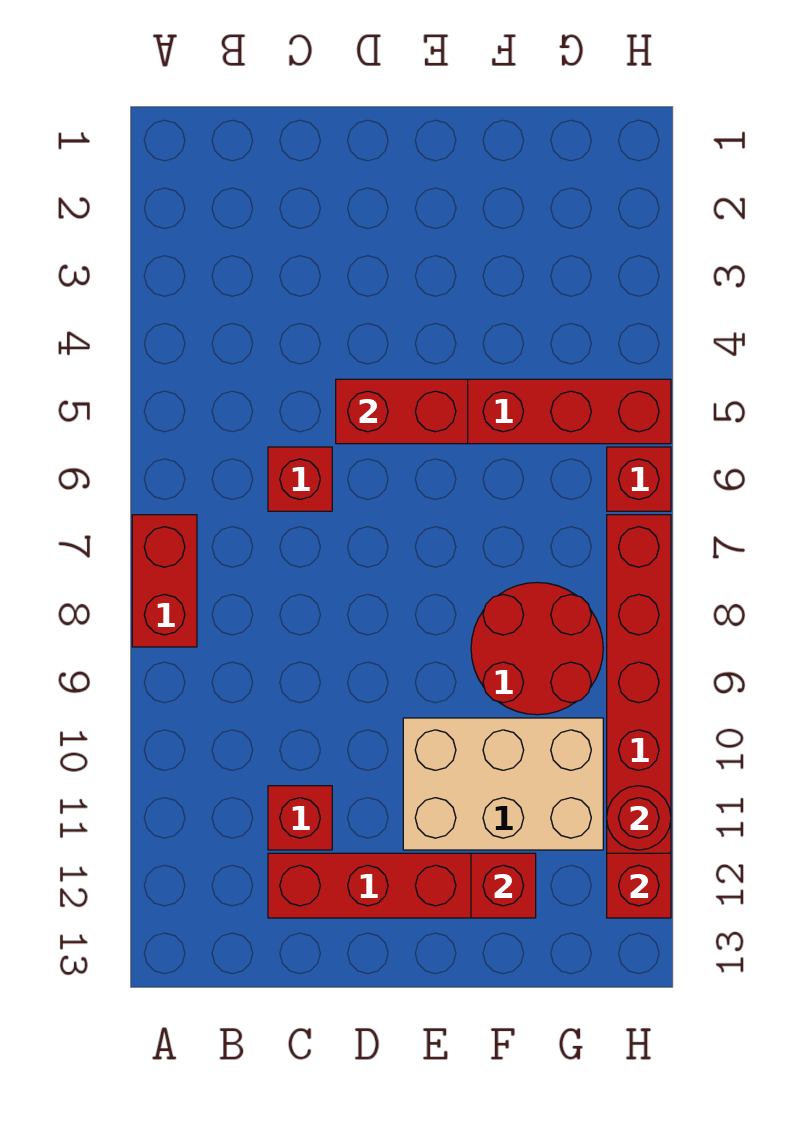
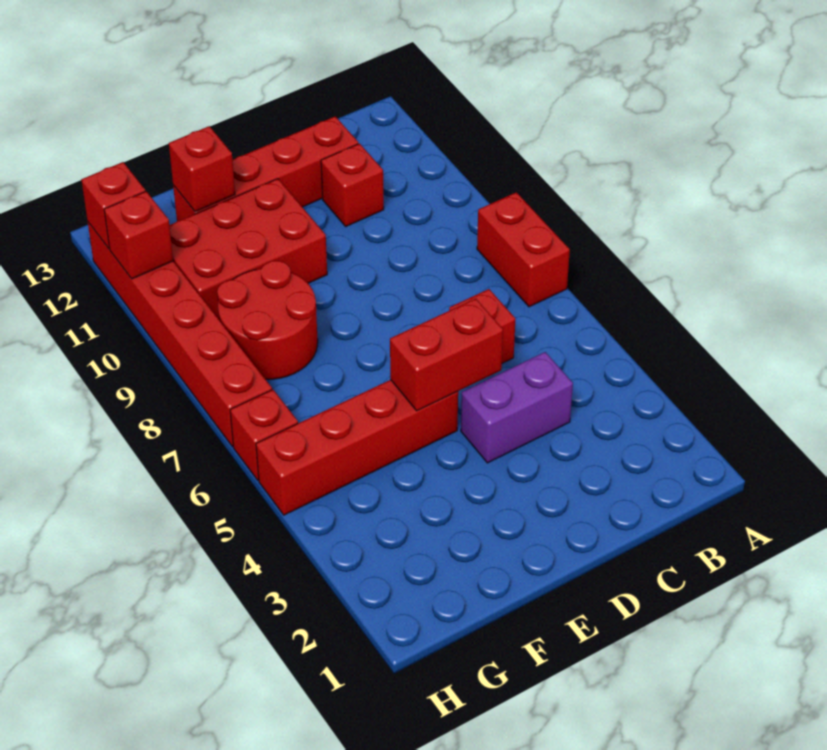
none -> purple brick C4:D4 level 1
tan brick E10:G11 level 1 -> red brick E10:G11 level 1
red round brick H11 level 2 -> red brick H11 level 2

